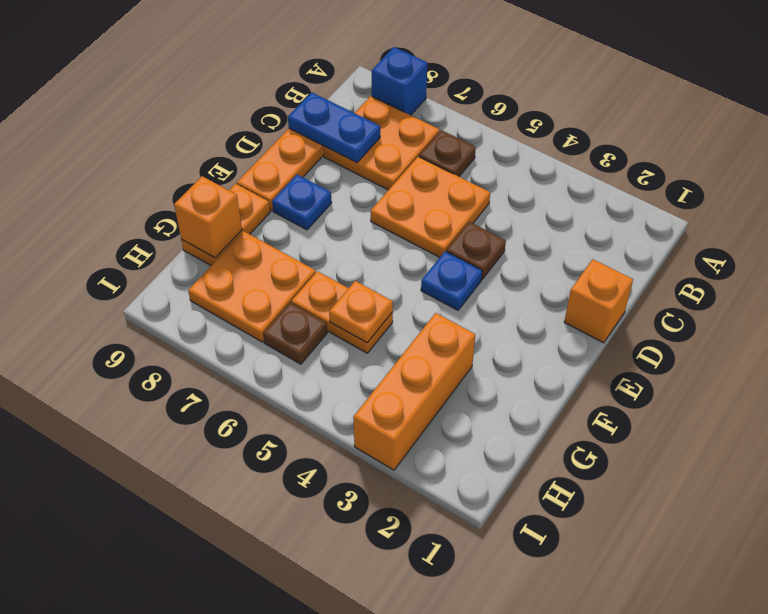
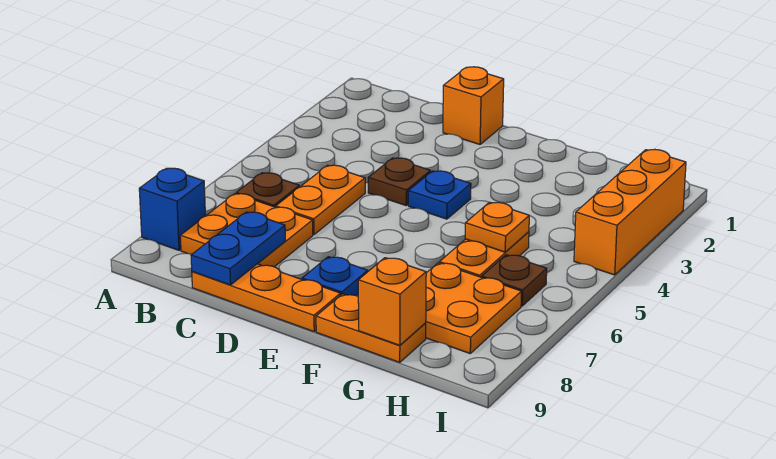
orange plate C5:D6 level 1 -> orange plate C5:C6 level 1
orange brick G3:I3 level 1 -> orange brick I2:I4 level 1

